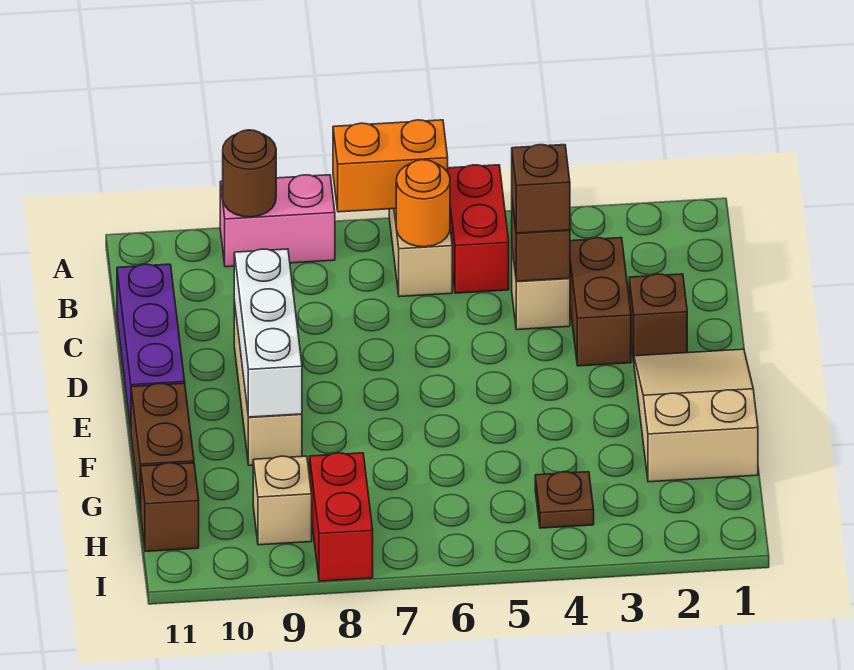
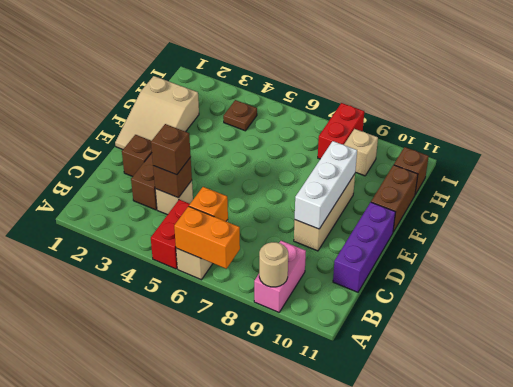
pink brick A8:A9 level 1 -> pink brick A9:B9 level 1
brown round brick A9 level 2 -> tan round brick A9 level 2
orange round brick B6 level 2 -> orange brick B6 level 2

